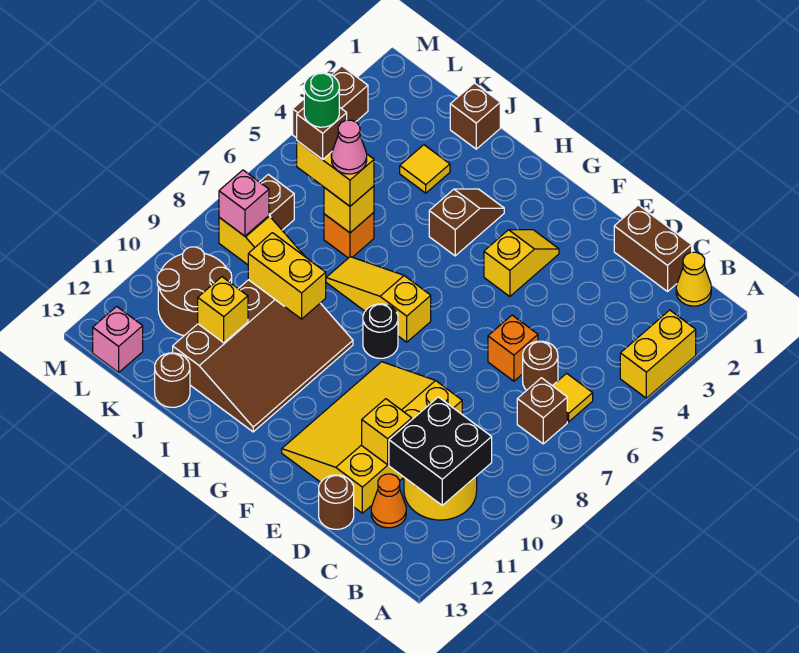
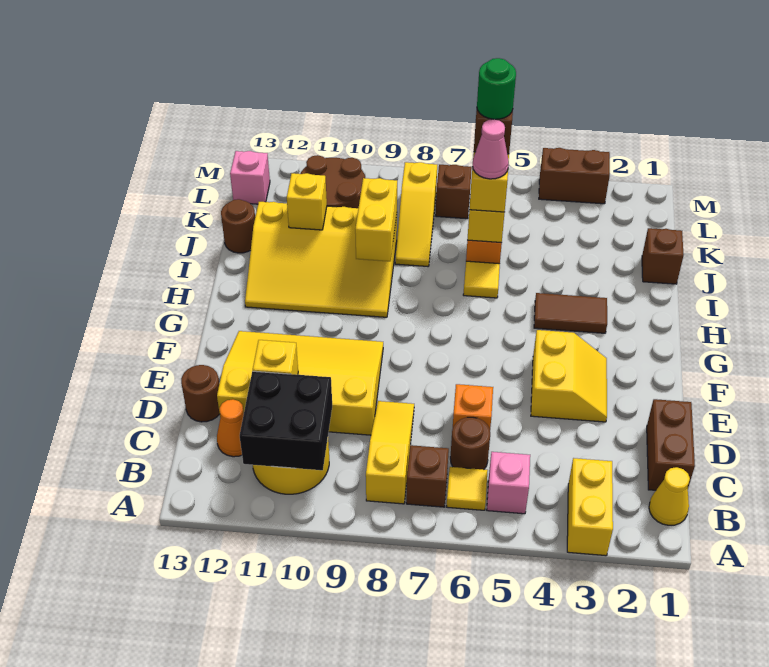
yellow brick A3:A4 level 1 -> yellow brick A3:B3 level 1
yellow slope F3:F4 level 1 top 4 -> yellow slope E3:F4 level 1 top 4
yellow slope G7:I7 level 1 top G -> yellow slope B8:D8 level 1 top B
black round brick G8 level 1 -> none
brown slope H3:H4 level 1 top 4 -> brown tile H3:H4 level 1
brown slope H9:J12 level 1 top J -> yellow slope H9:J12 level 1 top J
yellow tile J3 level 1 -> yellow tile I6 level 1
pink brick L8 level 2 -> pink brick B5 level 1

